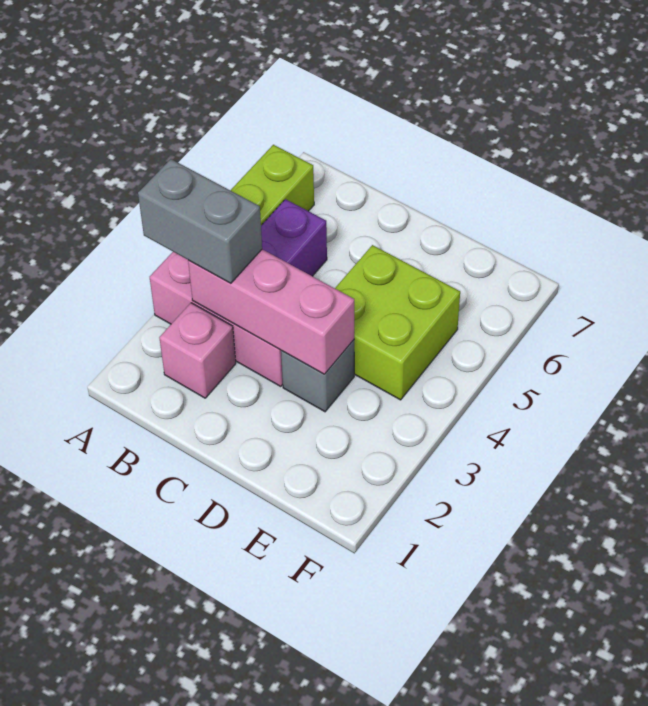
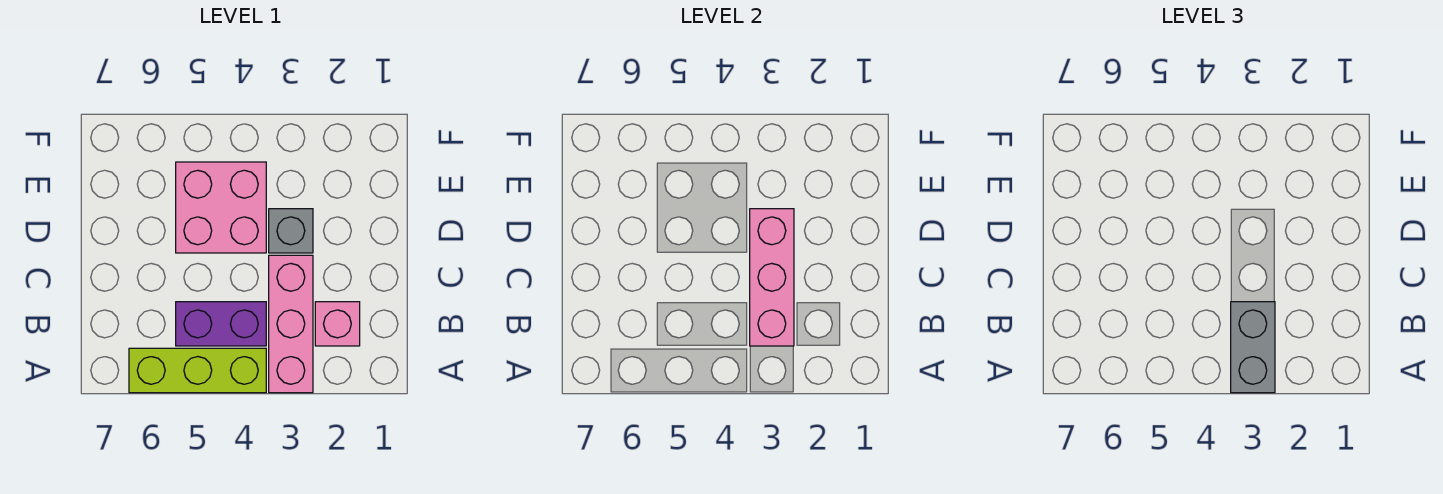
lime brick D4:E5 level 1 -> pink brick D4:E5 level 1

